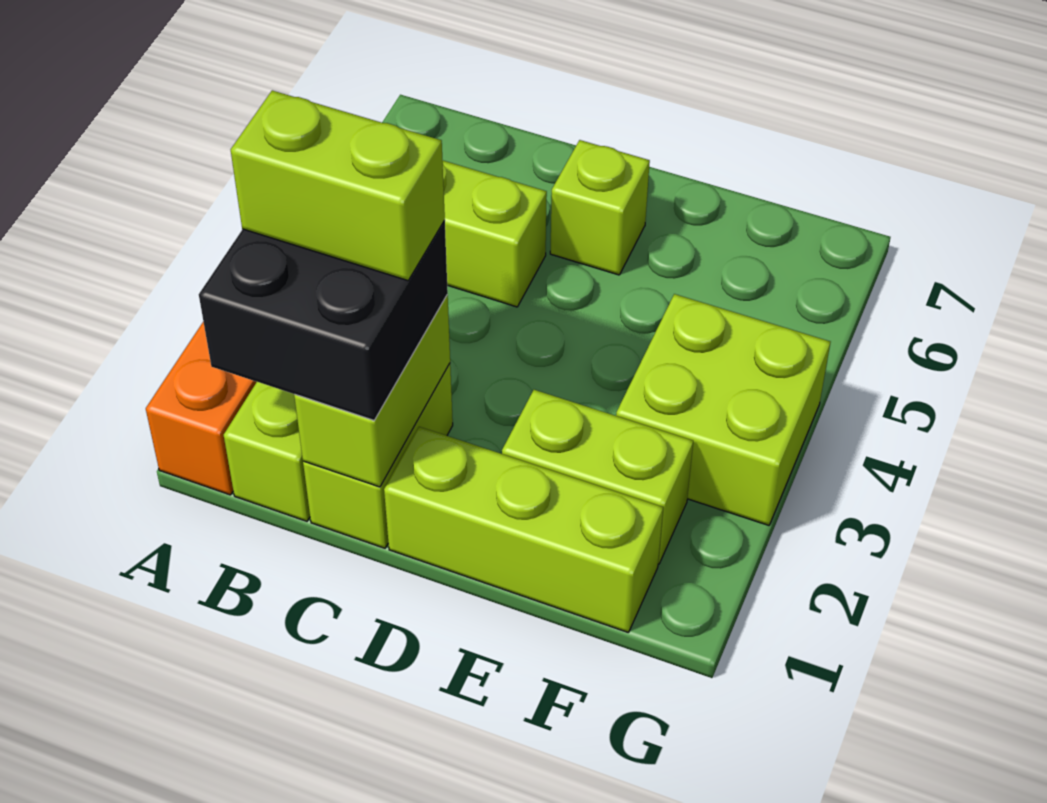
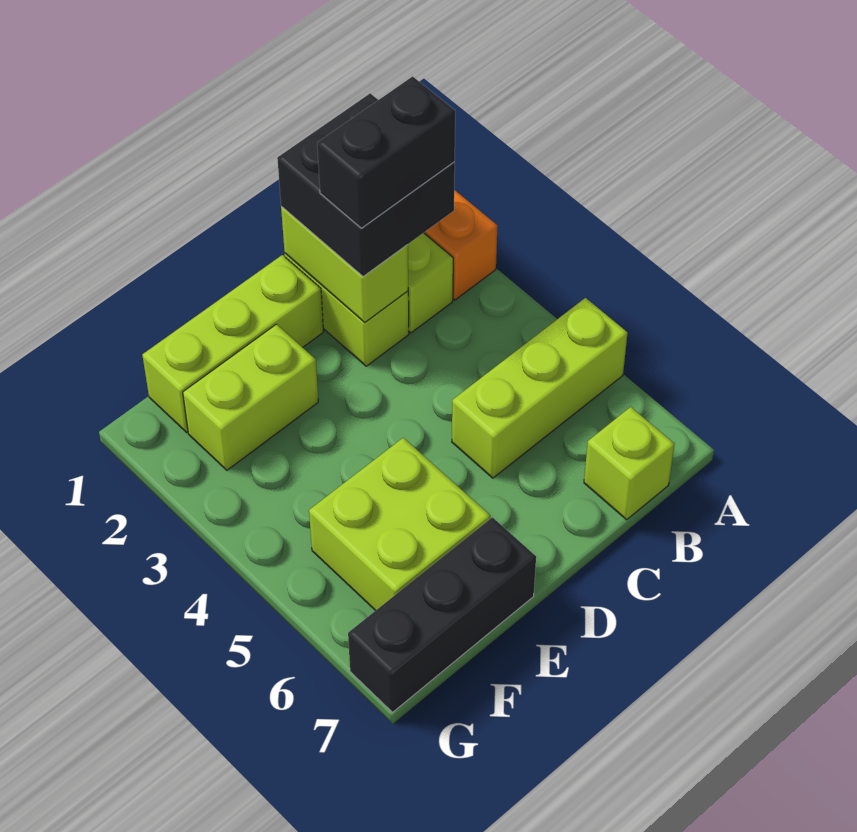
lime brick B2:C2 level 4 -> black brick B2:C2 level 4
lime brick D6 level 1 -> lime brick B7 level 1
none -> black brick E7:G7 level 1
lime brick F3:G4 level 1 -> lime brick E5:F6 level 1

